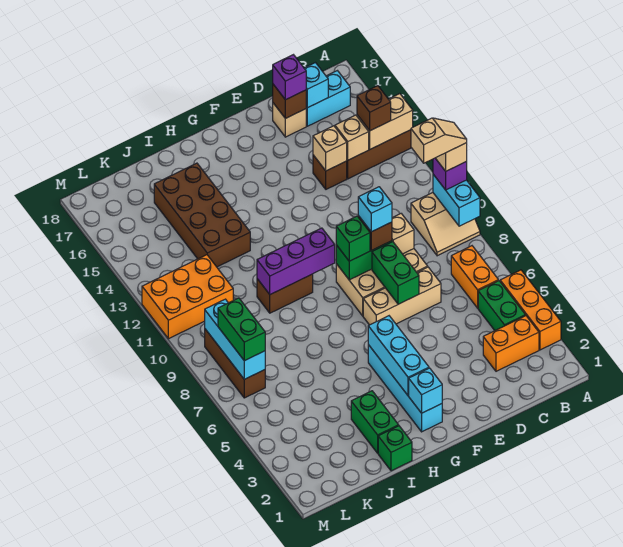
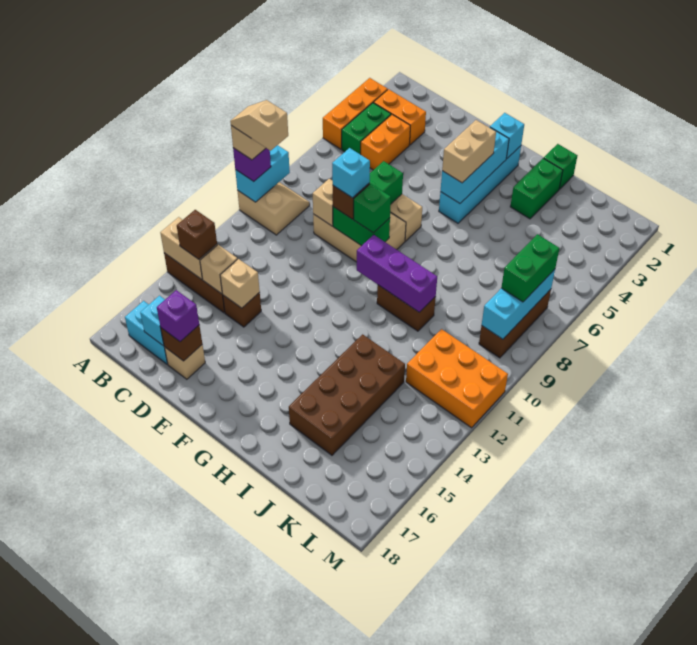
orange brick B6:B7 level 1 -> orange brick C4:C5 level 1
none -> tan brick G4:G5 level 3

